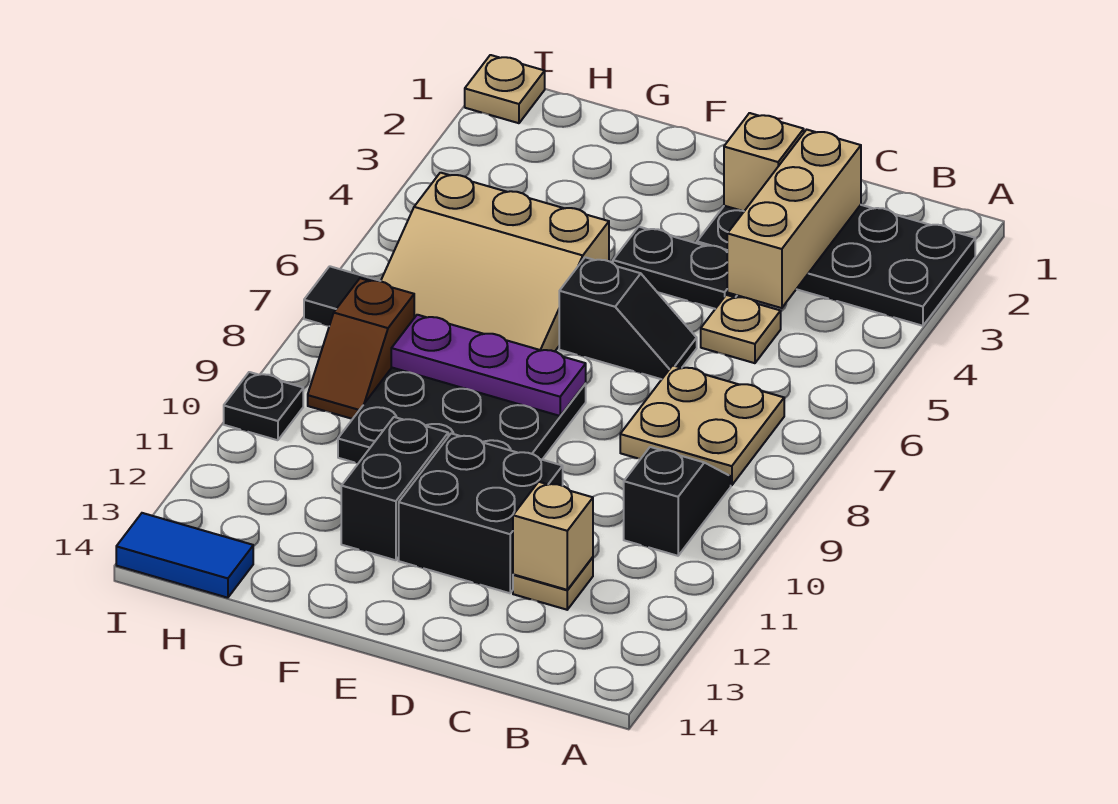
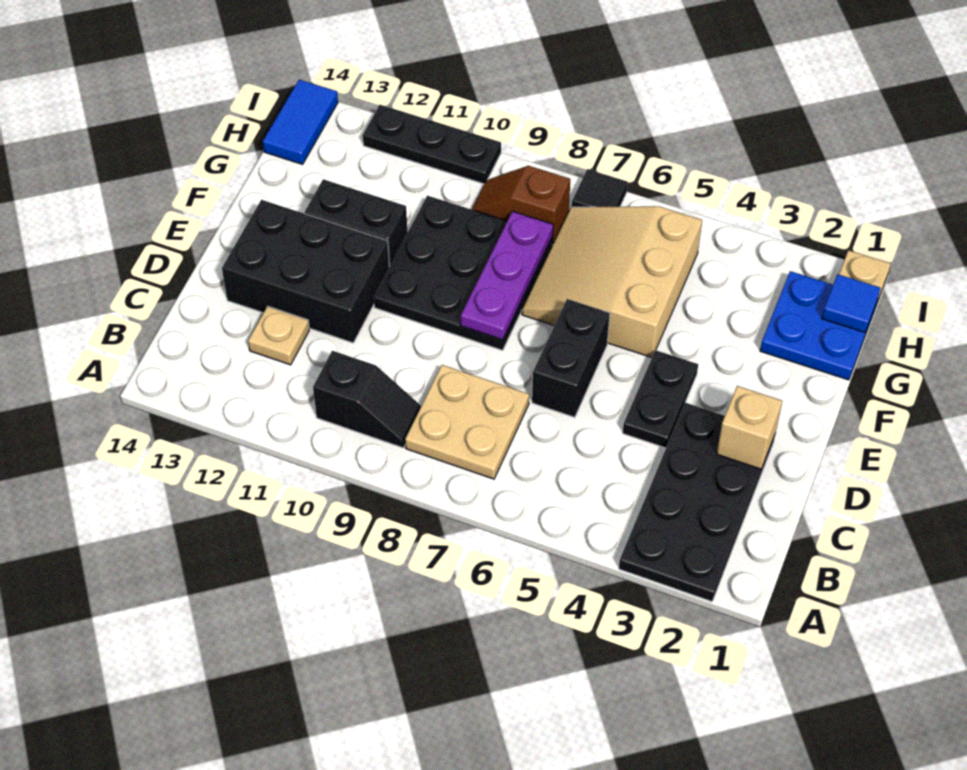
tan brick C2:C4 level 2 -> none
tan plate C5 level 1 -> none
tan brick C12 level 2 -> none
black slope D6:E6 level 1 top E -> black brick D6:E6 level 1
black brick D11:E12 level 1 -> black brick D11:E13 level 1
none -> blue plate G1:H2 level 1
none -> blue tile H1 level 2
black plate I10 level 1 -> black plate I10:I12 level 1

